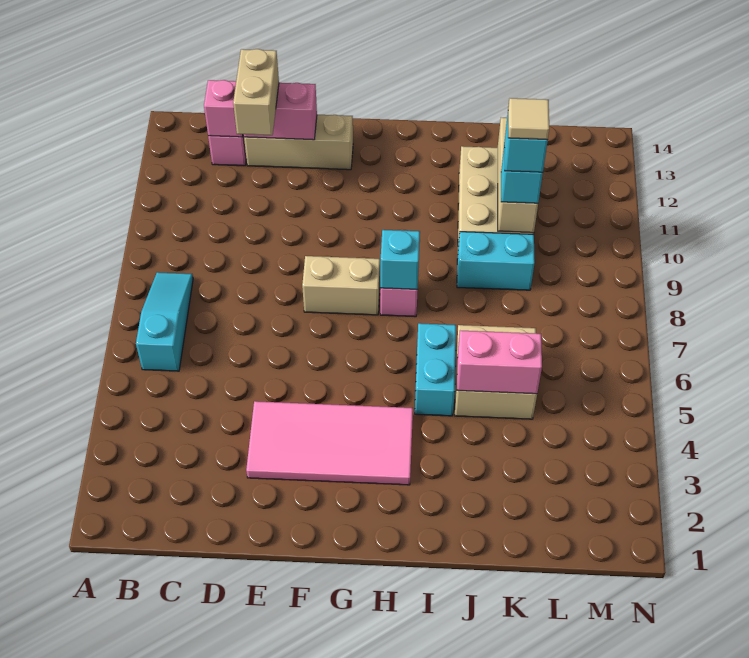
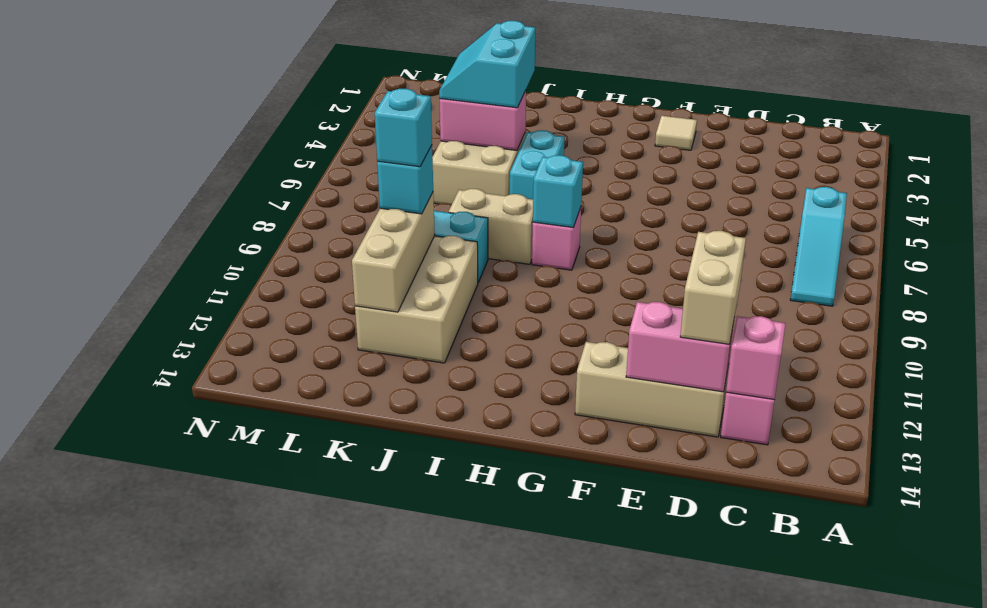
pink tile E3:H4 level 1 -> none
tan brick F8:G8 level 1 -> tan brick I8:J8 level 1
none -> cyan slope J4:K5 level 3 top J
tan tile K10 level 5 -> tan tile F2 level 1

